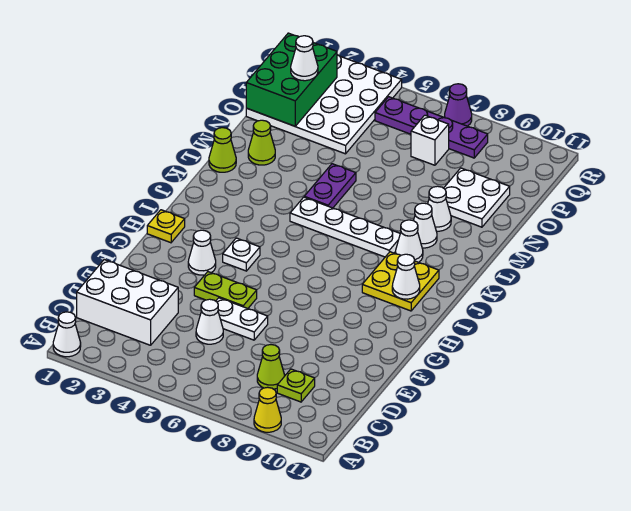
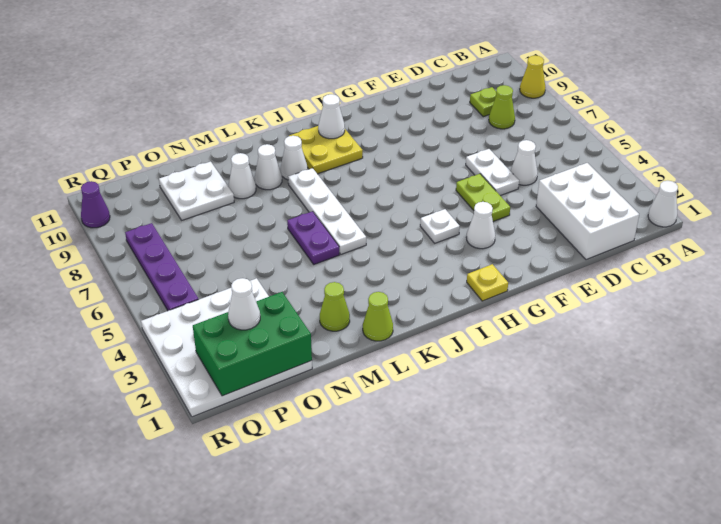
purple plate L5:M5 level 1 -> purple plate L5:L6 level 1
white brick P7 level 1 -> none
purple cone R7 level 1 -> purple cone R10 level 1

